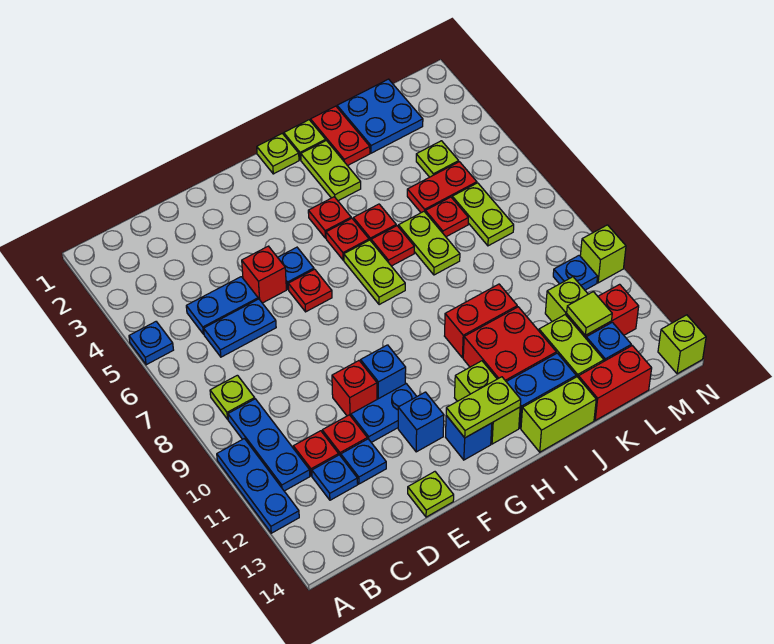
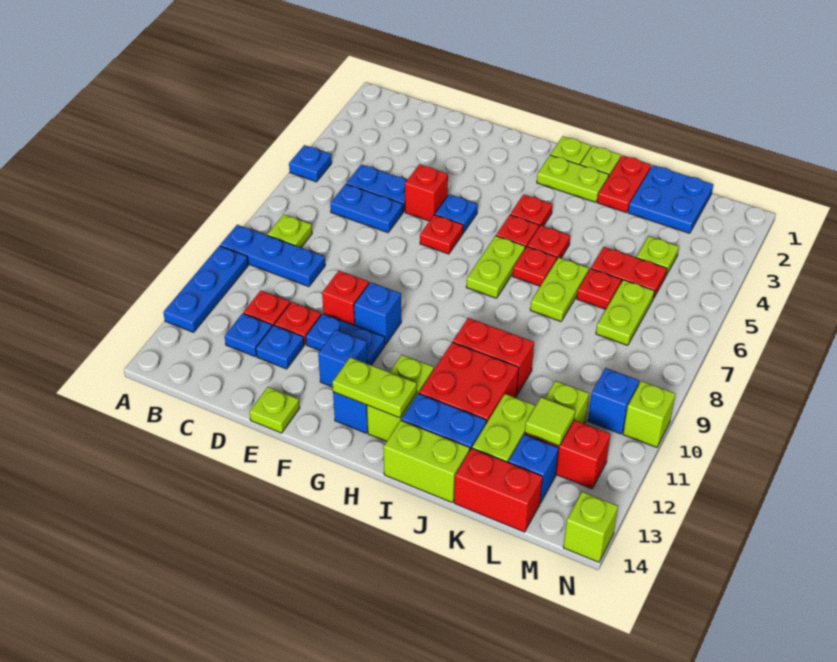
blue plate B9:B11 level 1 -> blue plate A9:C9 level 1
lime plate I2:I3 level 1 -> lime plate H2:I2 level 1
blue plate M10 level 1 -> blue brick M10 level 1

